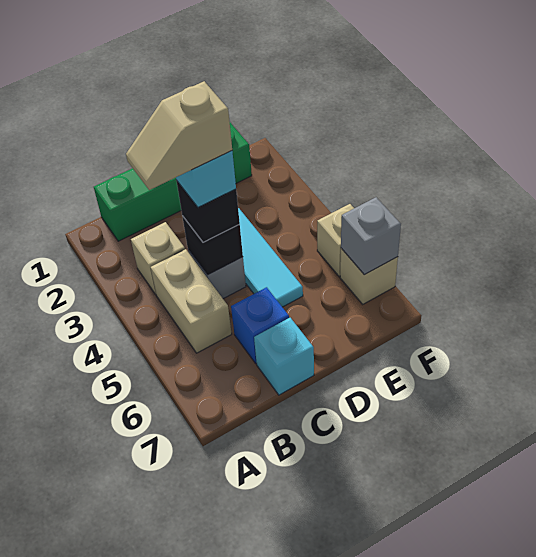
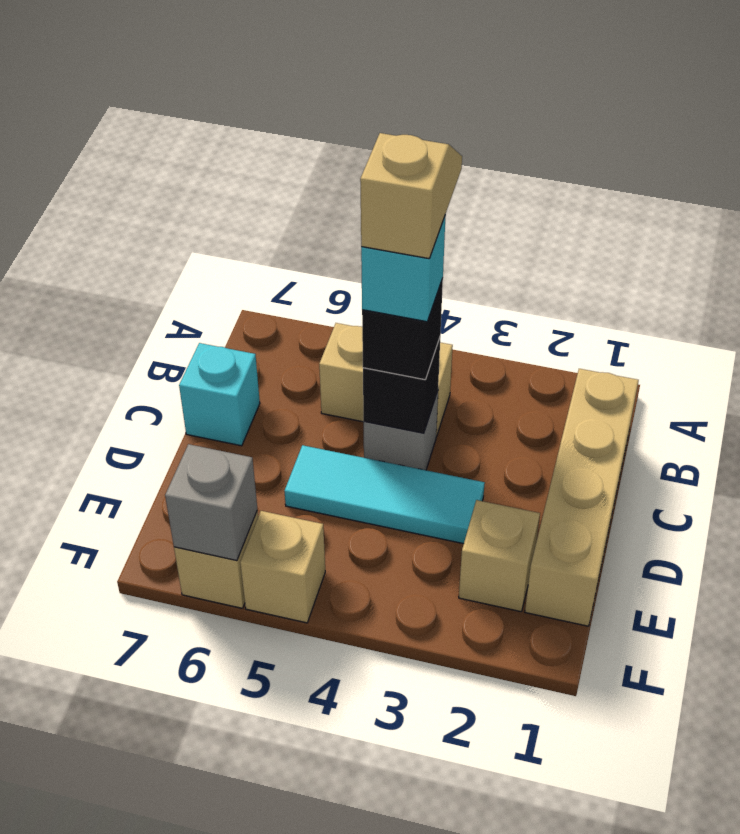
green brick B1:E1 level 1 -> tan brick B1:E1 level 1
tan brick B3 level 1 -> tan brick E2 level 1
blue brick C6 level 1 -> none

